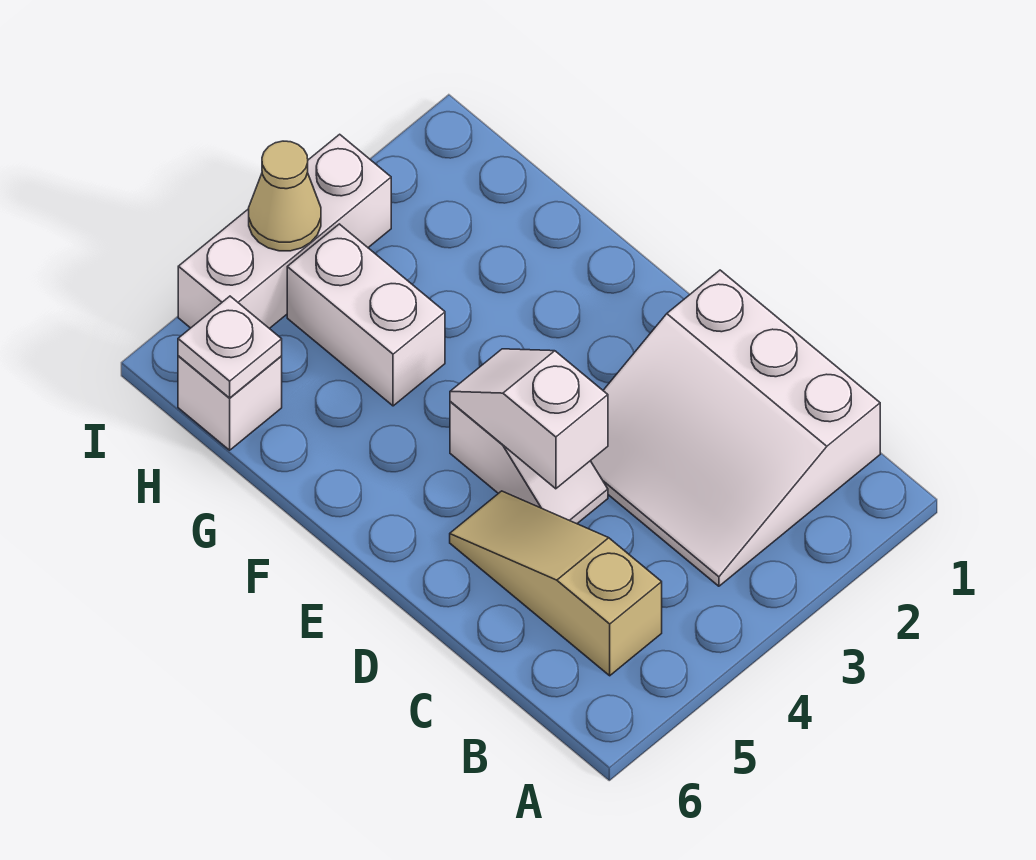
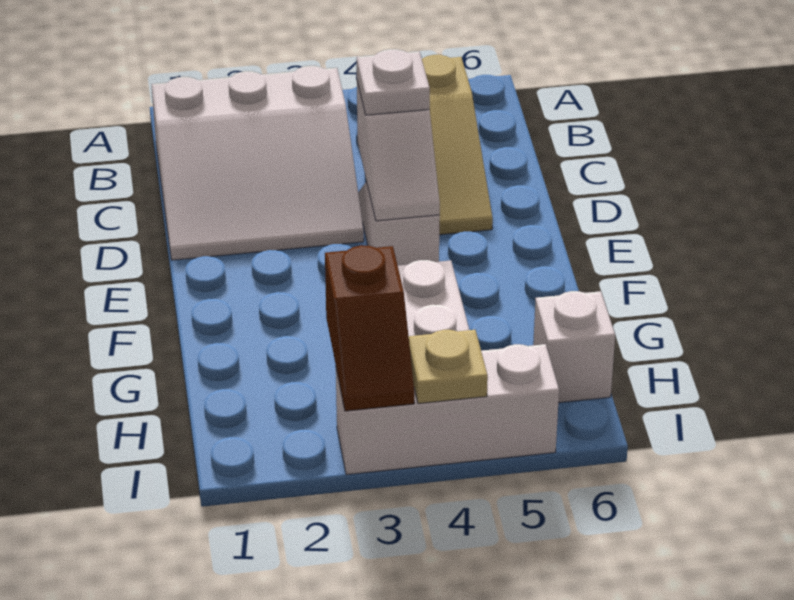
white slope B1:D3 level 1 top 1 -> white slope B1:D3 level 1 top B
none -> brown slope H3:I3 level 2 top H
white plate H6 level 2 -> white plate D4 level 3
tan cone I4 level 2 -> tan plate I4 level 2

